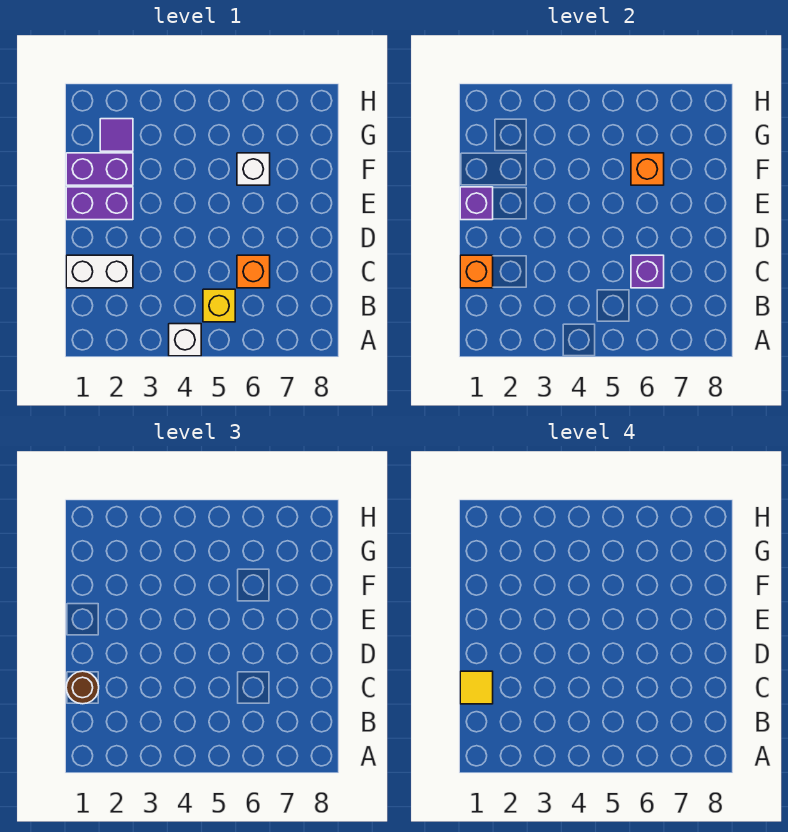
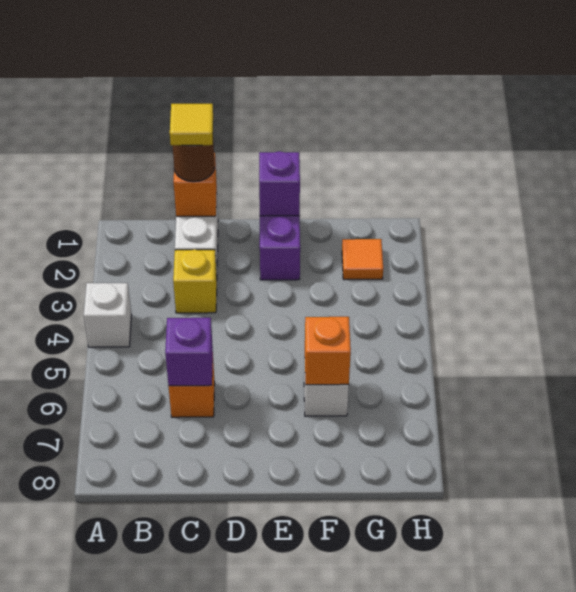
yellow brick B5 level 1 -> yellow brick C3 level 1
purple brick F1:F2 level 1 -> none
purple tile G2 level 1 -> orange tile G2 level 1

